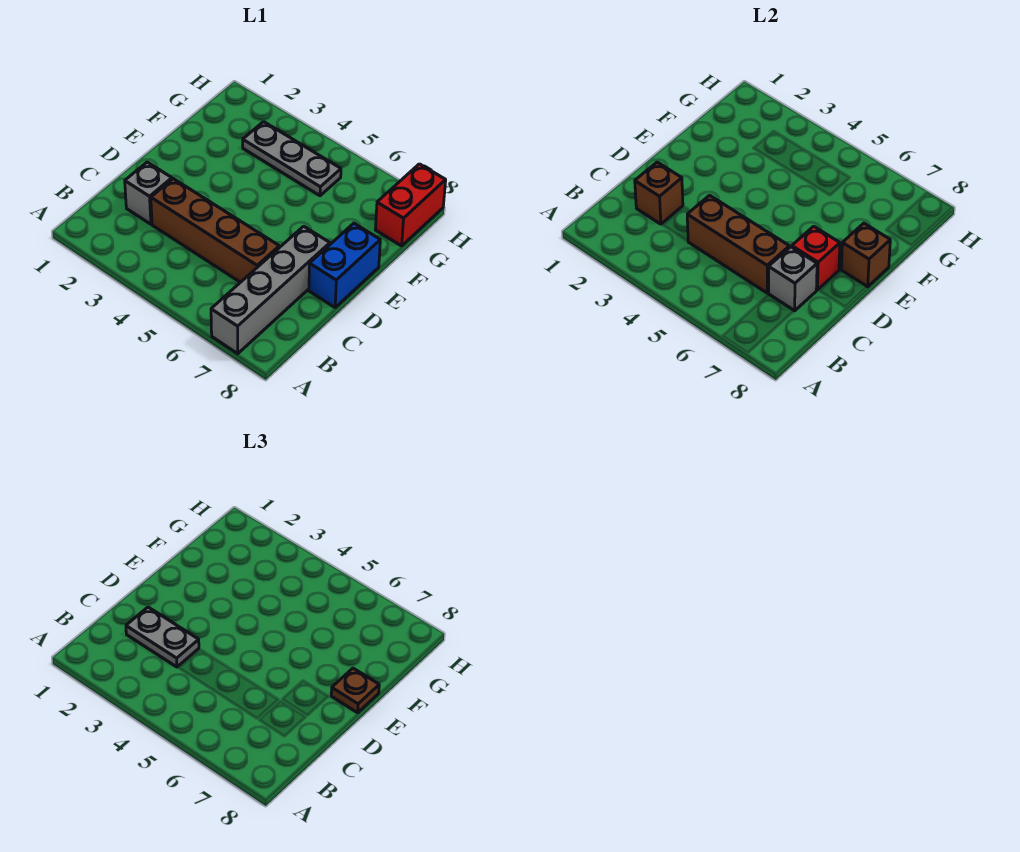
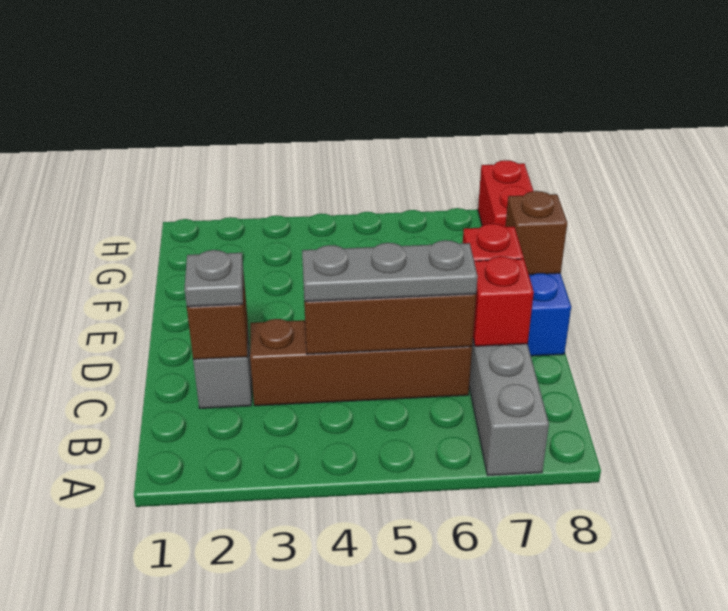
grey plate C2:C3 level 3 -> grey plate C2 level 3
grey brick C7 level 2 -> red brick C7 level 2
brown plate E8 level 3 -> none
grey plate G3:G5 level 1 -> grey plate C4:C6 level 3

